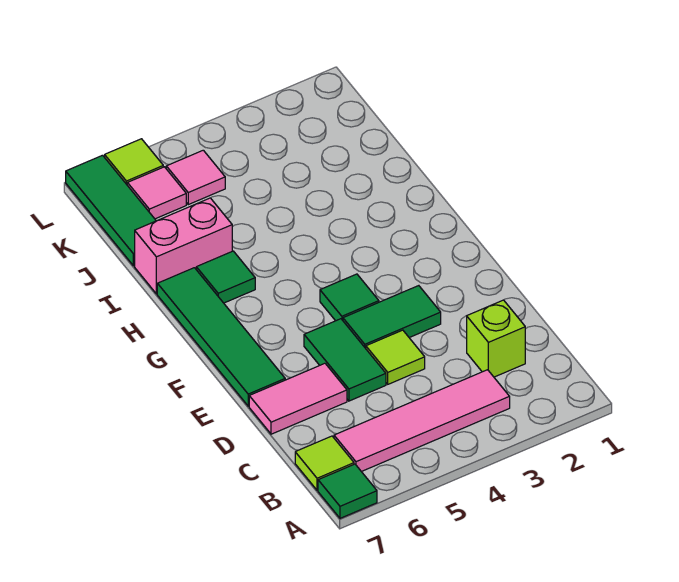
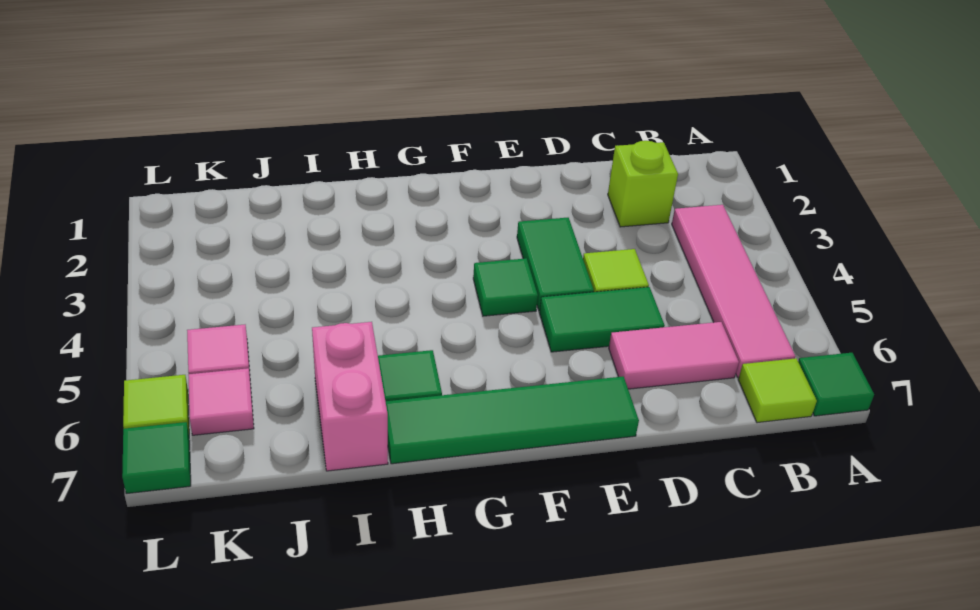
pink tile D6:D7 level 1 -> pink tile C6:D6 level 1
green tile J7:L7 level 1 -> green tile L7 level 1

